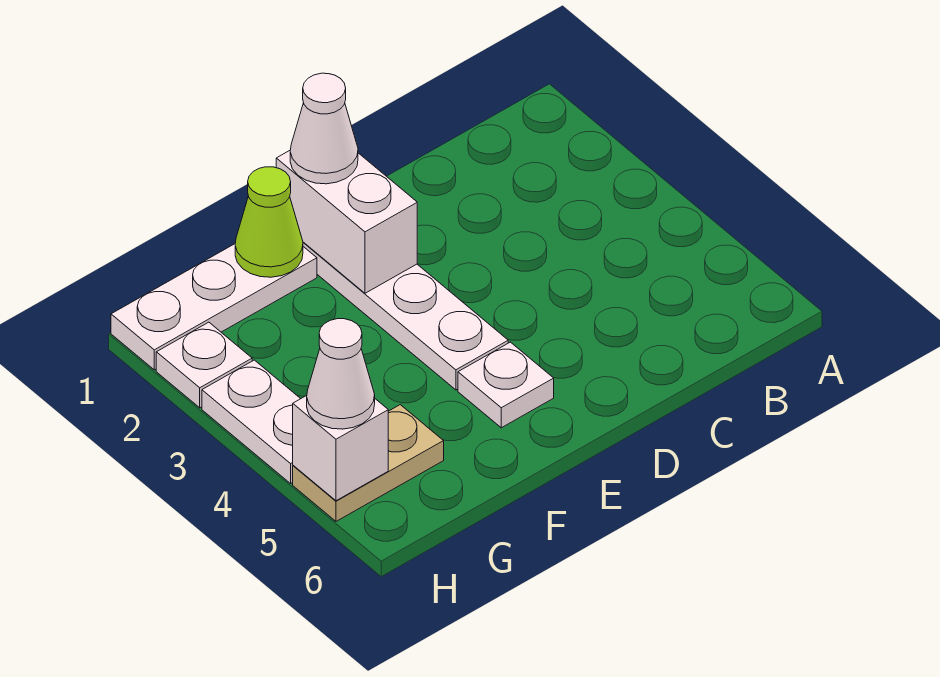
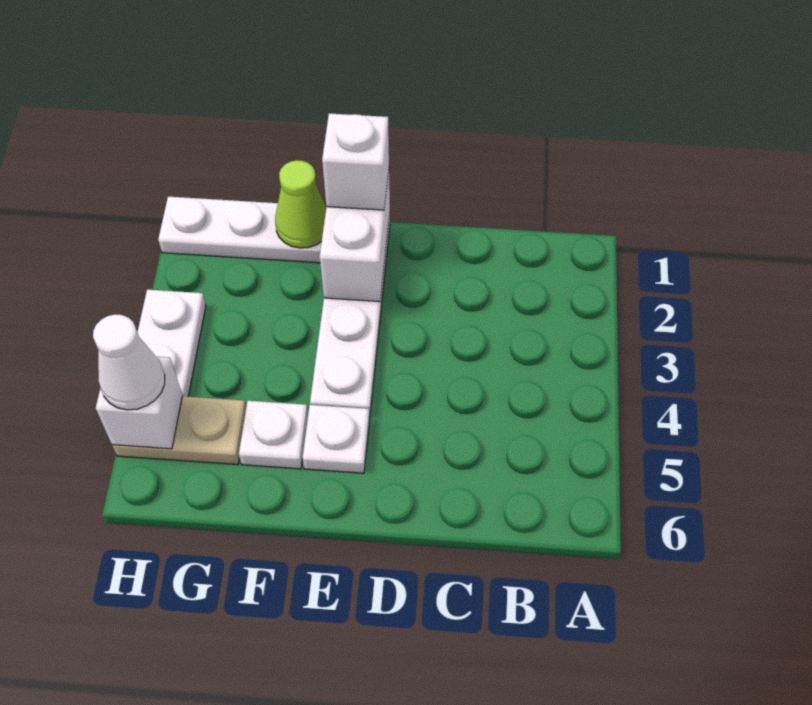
white cone E1 level 3 -> white brick E1 level 3
white plate H2 level 1 -> white plate F5 level 1

